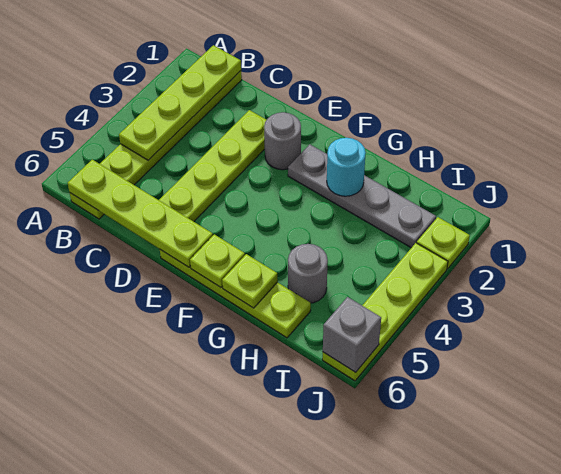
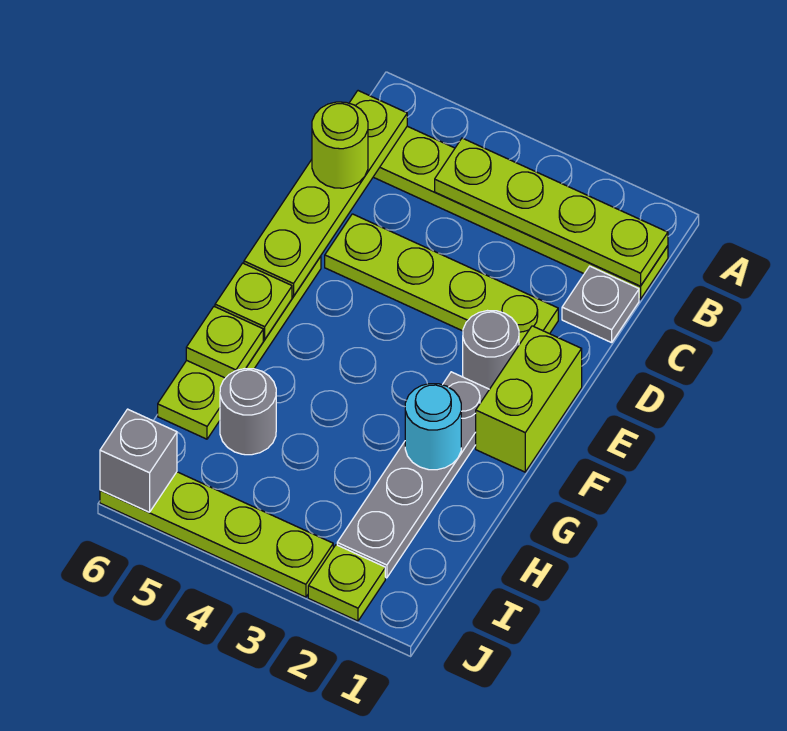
none -> grey plate C1 level 1
none -> lime round brick C6 level 3
none -> lime brick E1:F1 level 1

